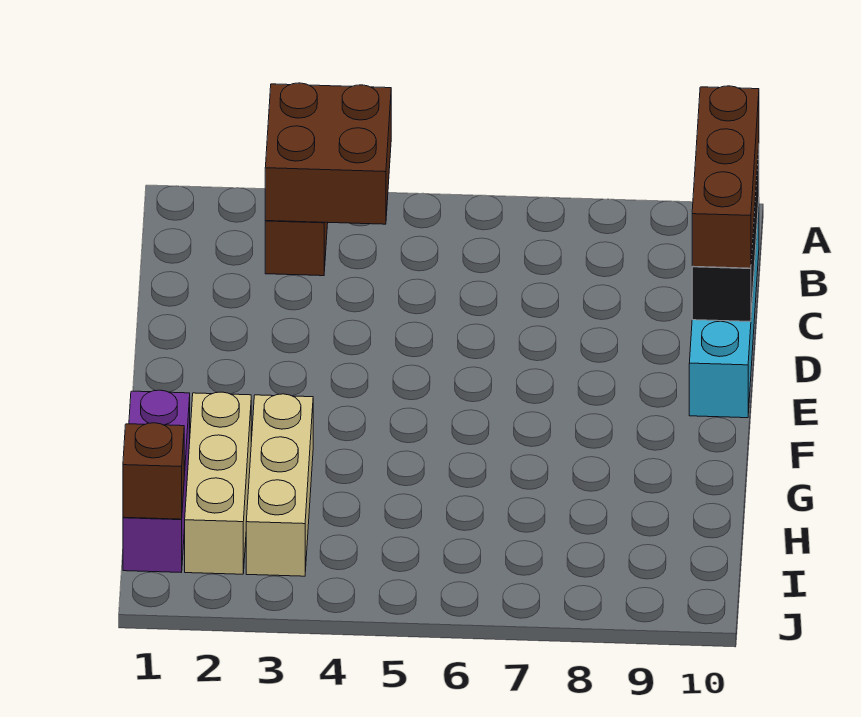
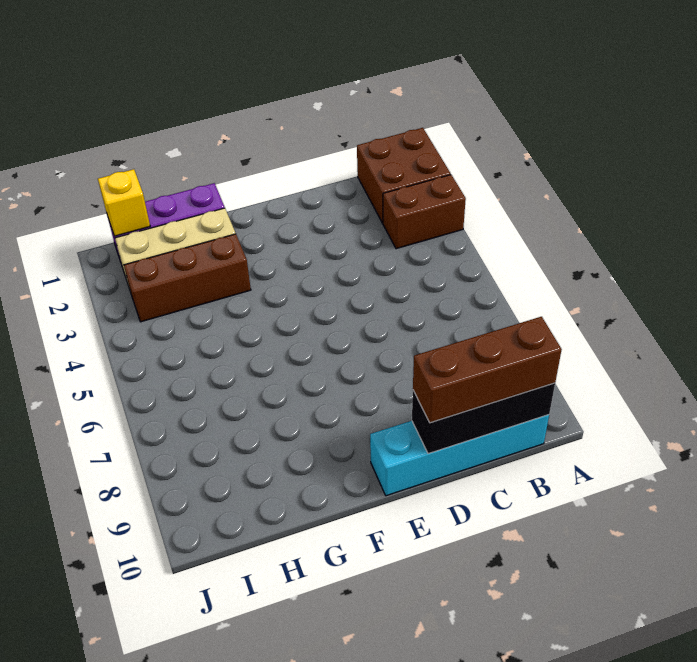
brown brick A3:B4 level 2 -> brown brick A1:B2 level 1
tan brick G3:I3 level 1 -> brown brick G3:I3 level 1
brown brick I1 level 2 -> yellow brick I1 level 2

